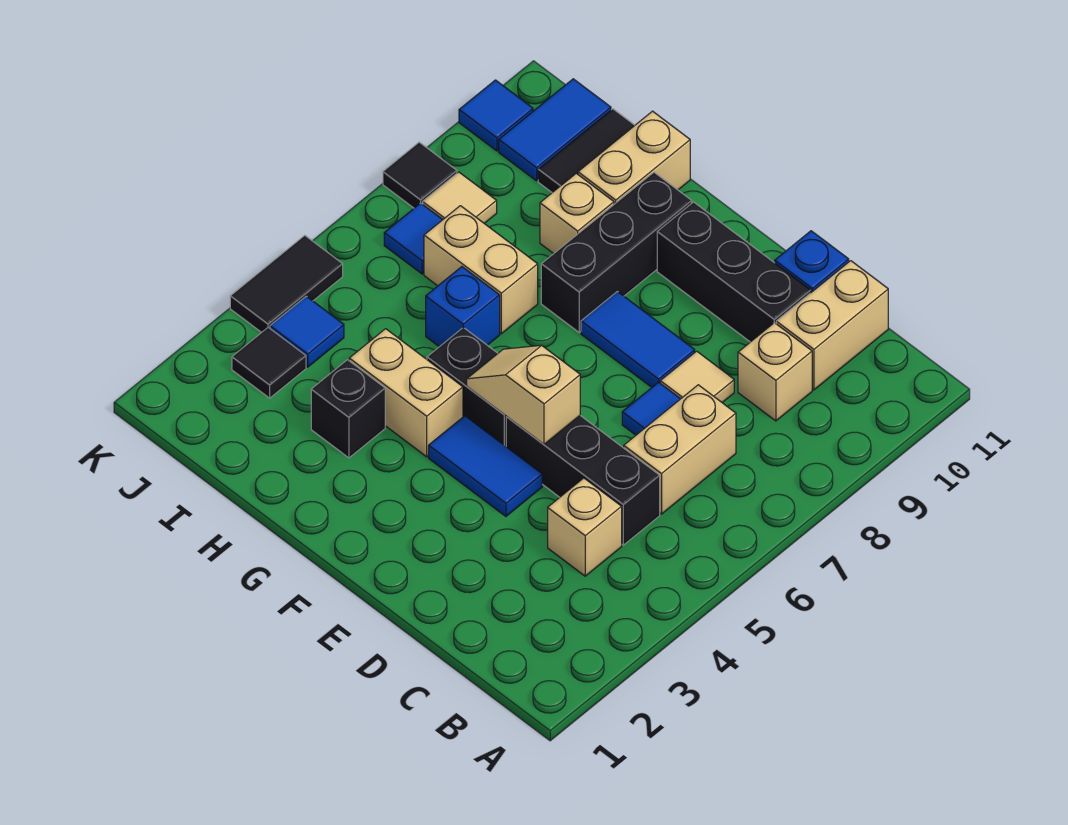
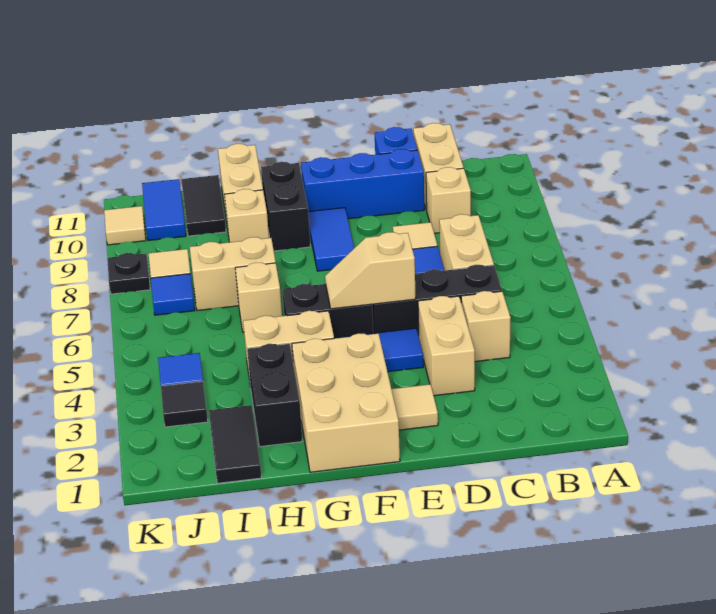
none -> tan brick D3:D4 level 1
black brick D10:F10 level 1 -> blue brick D10:F10 level 1
none -> tan tile E2 level 1
blue tile E8:F8 level 1 -> blue tile F8:F9 level 1
none -> tan brick F1:G3 level 1
black brick G8:G10 level 1 -> black brick G9:G10 level 1
black brick H3 level 1 -> black brick H2:H3 level 1
blue brick H6 level 1 -> tan brick H6 level 1
black tile K4:K5 level 1 -> black tile I1:I2 level 1
black tile K8 level 1 -> black plate K8 level 1
blue tile K10 level 1 -> tan tile K10 level 1

